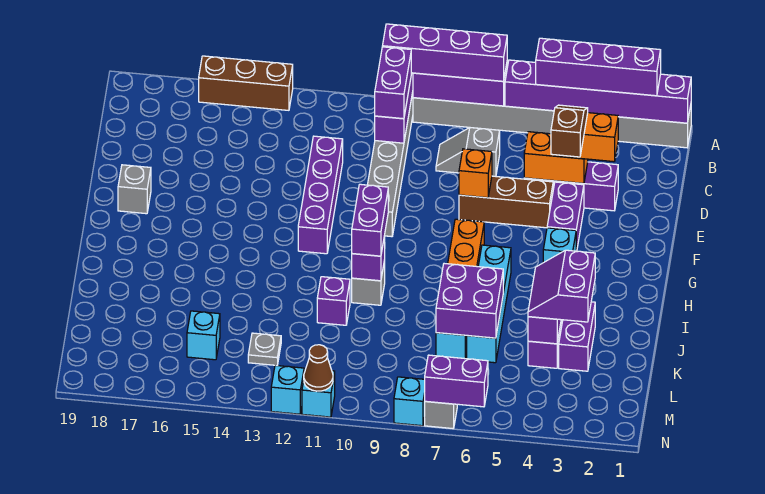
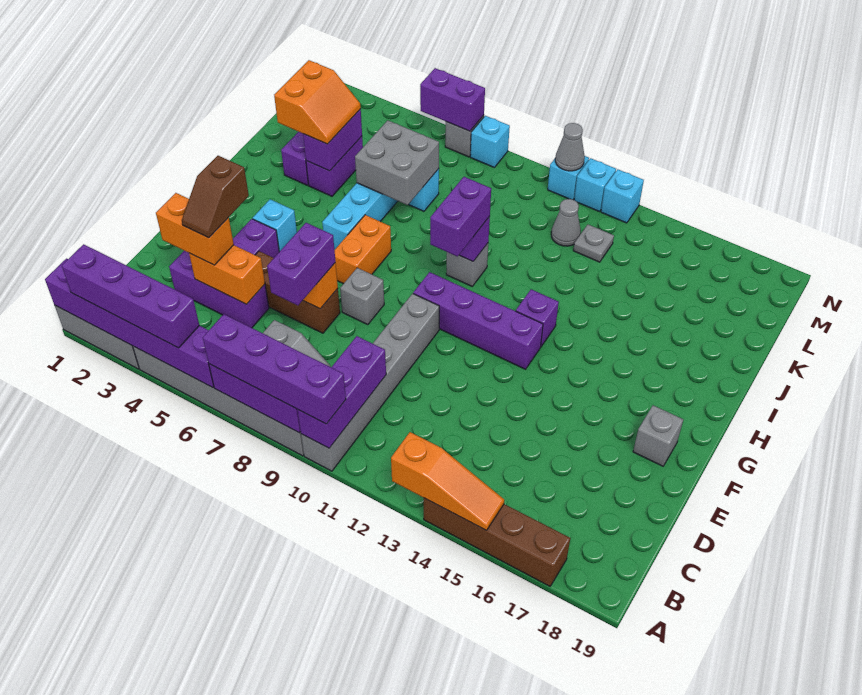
none -> orange slope A13:A15 level 2 top 13
brown brick A14:A16 level 1 -> brown brick A14:A17 level 1
purple brick B10:C10 level 3 -> purple brick D7:E7 level 3
purple brick D12:G12 level 1 -> purple brick G10:G13 level 1
none -> grey brick F8 level 1
purple slope J3:K4 level 3 top 3 -> orange slope J3:K4 level 3 top 3
purple brick J6:K7 level 2 -> grey brick J6:K7 level 2
purple brick J11 level 1 -> purple brick H13 level 1
none -> grey cone L12 level 1
cyan brick L15 level 1 -> cyan brick N13 level 1
brown cone N11 level 2 -> grey cone N11 level 2

